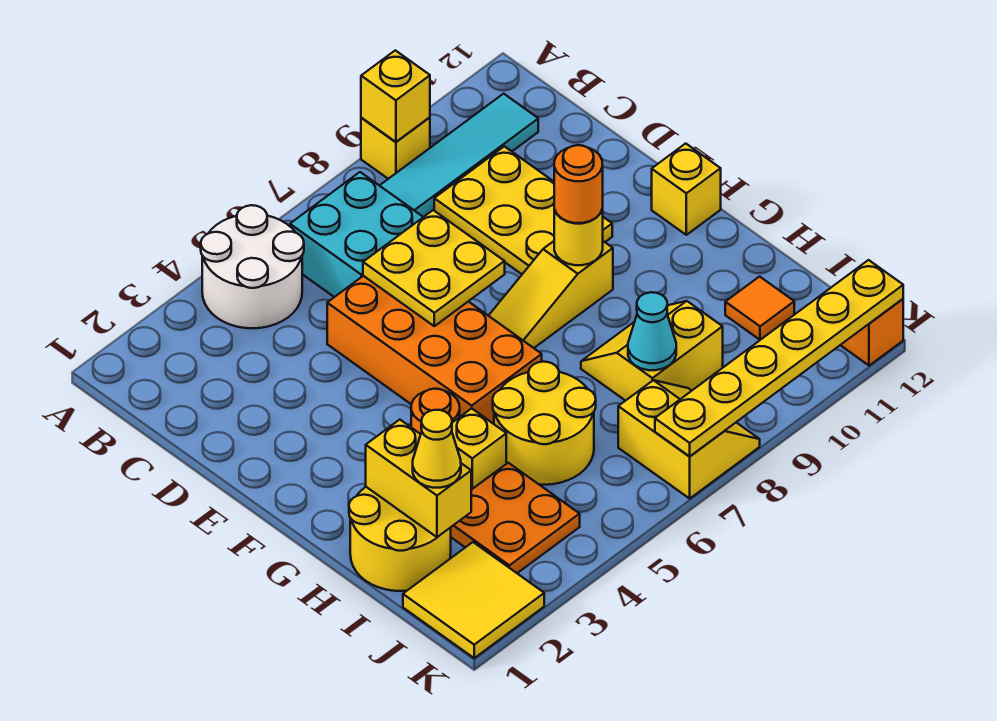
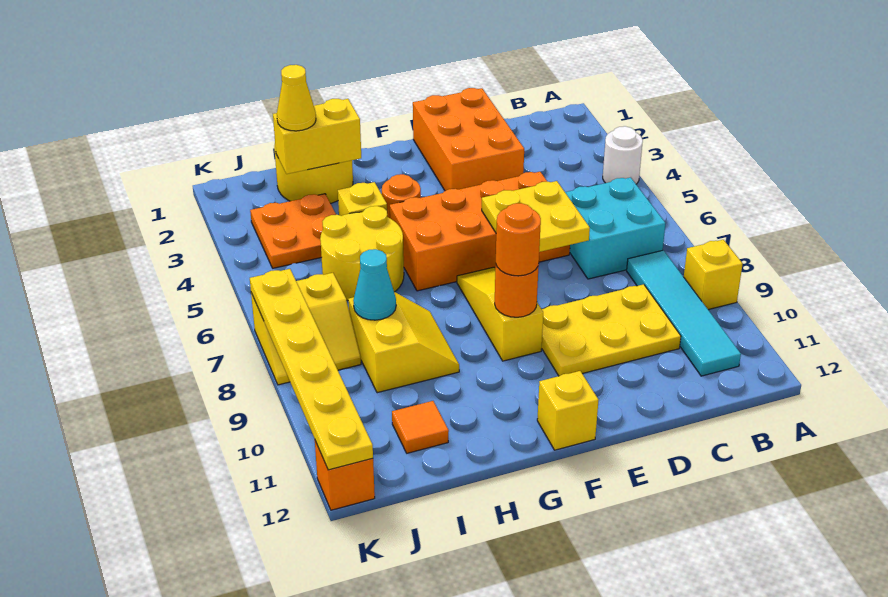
white round brick A4:B5 level 1 -> white round brick A4 level 1
yellow brick A9 level 2 -> none
none -> orange brick D1:E3 level 1
yellow round brick F9 level 2 -> orange round brick F9 level 2
yellow tile J1:K2 level 1 -> none

